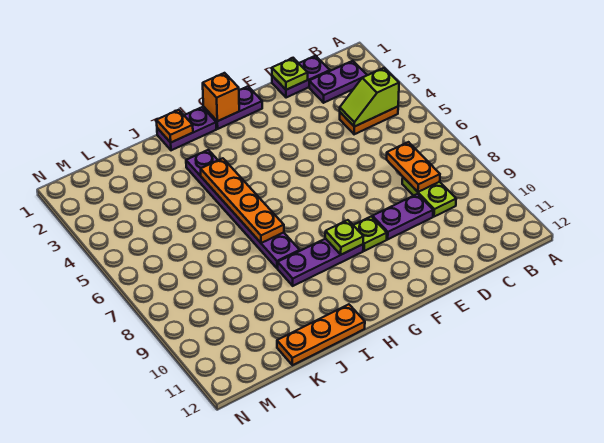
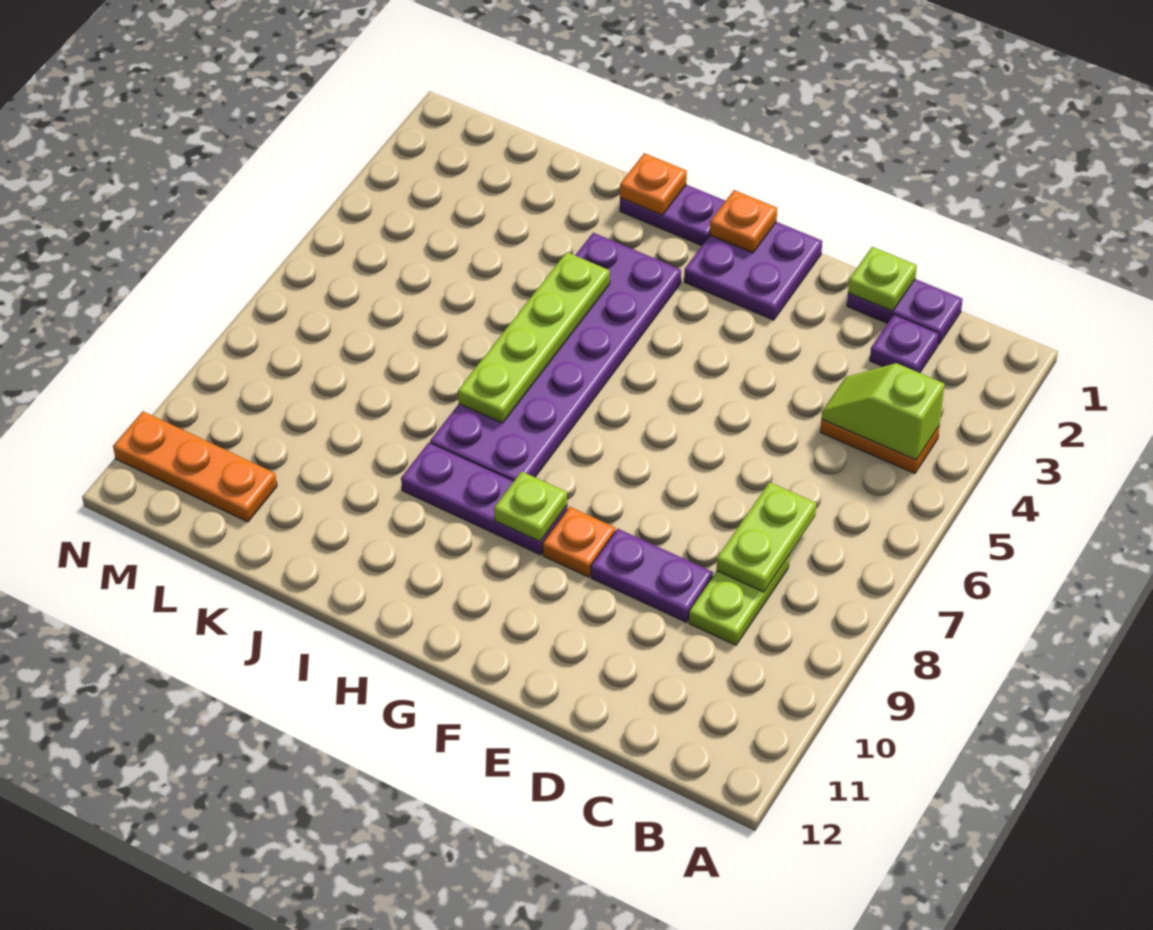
purple plate B2:C2 level 1 -> purple plate C2 level 1
orange plate C7:C8 level 2 -> lime plate C7:C8 level 2
purple plate F1:G1 level 1 -> purple plate F1:G2 level 1
lime plate F9 level 1 -> orange plate F9 level 1
orange brick G1 level 2 -> orange plate G1 level 2
purple plate I3:I8 level 1 -> purple plate H3:I8 level 1
orange plate I4:I7 level 2 -> lime plate I4:I7 level 2
orange plate I12:K12 level 1 -> orange plate L11:N11 level 1

